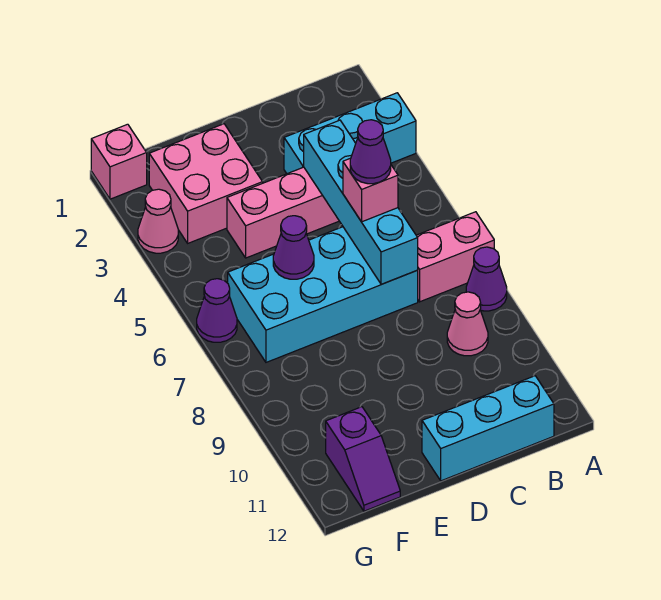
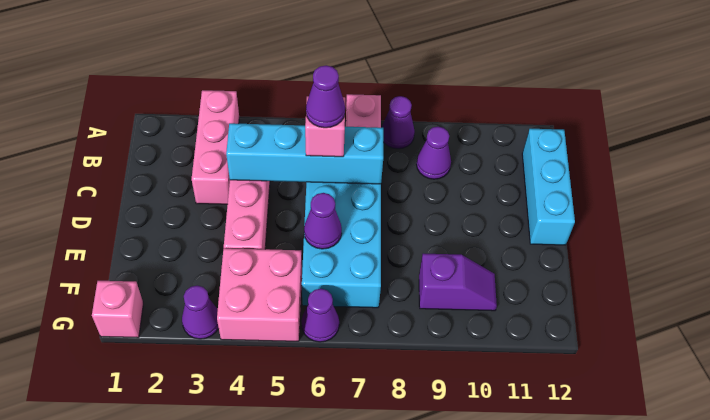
cyan brick A3:C3 level 1 -> pink brick A3:C3 level 1
pink cone B9 level 1 -> purple cone B9 level 1
pink brick E2:F3 level 1 -> pink brick F4:G5 level 1
purple slope F11:F12 level 1 top 11 -> purple slope F9:F10 level 1 top 9
pink cone G3 level 1 -> purple cone G3 level 1

